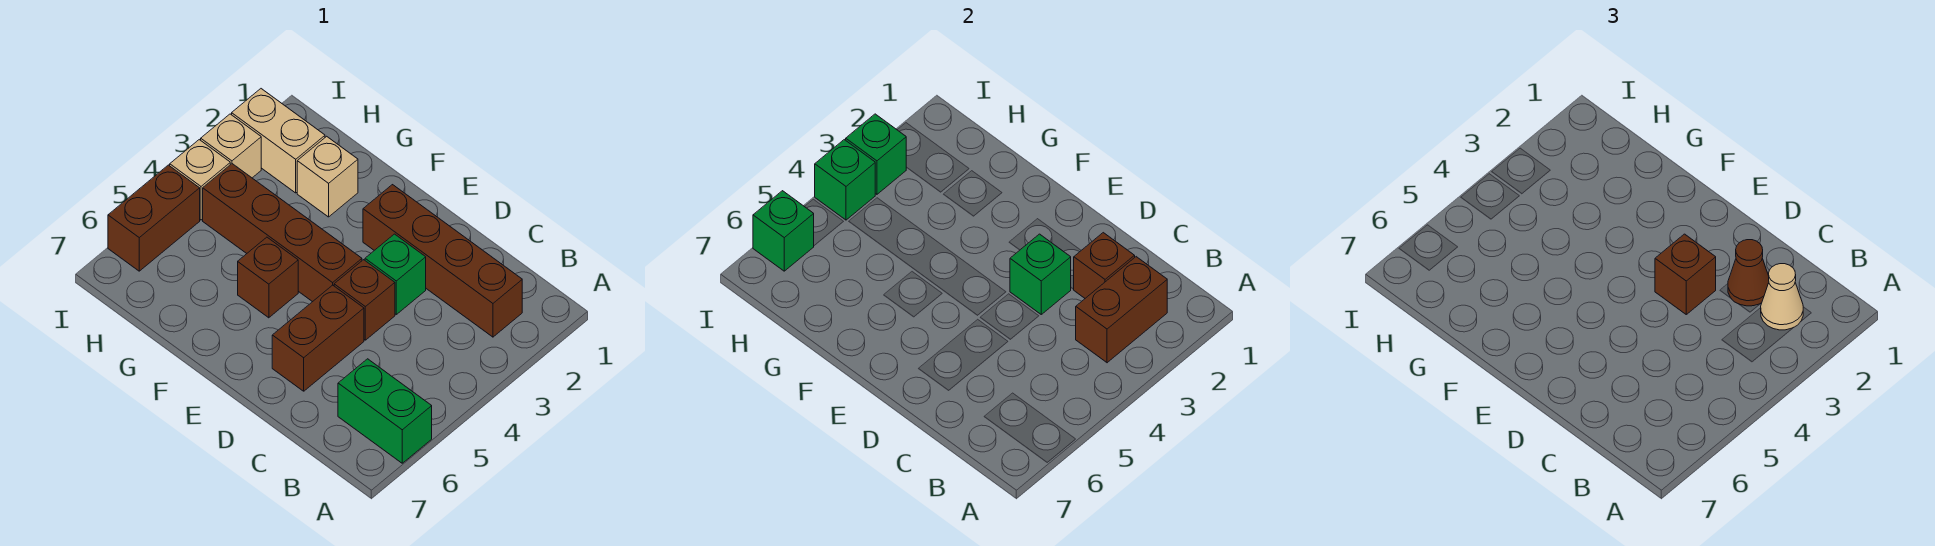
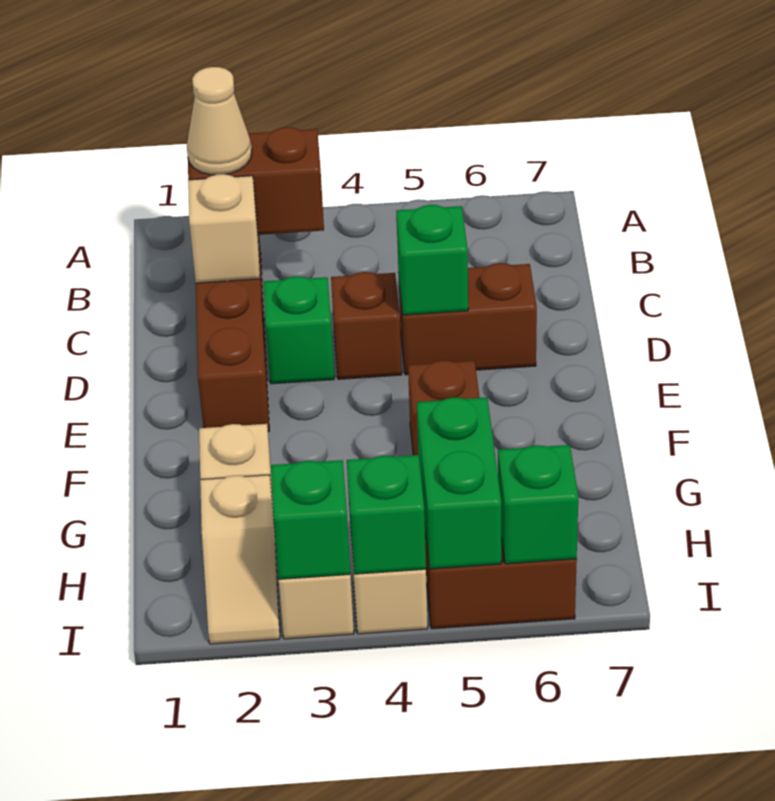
green brick A6:B6 level 1 -> green brick H5:I5 level 2
brown brick C2 level 2 -> tan brick C2 level 2
brown cone C2 level 3 -> none
green brick D3 level 2 -> green brick D5 level 2
brown brick D3 level 3 -> none
brown brick E4:H4 level 1 -> none
tan brick H2:I2 level 1 -> tan slope H2:I2 level 1 top H

